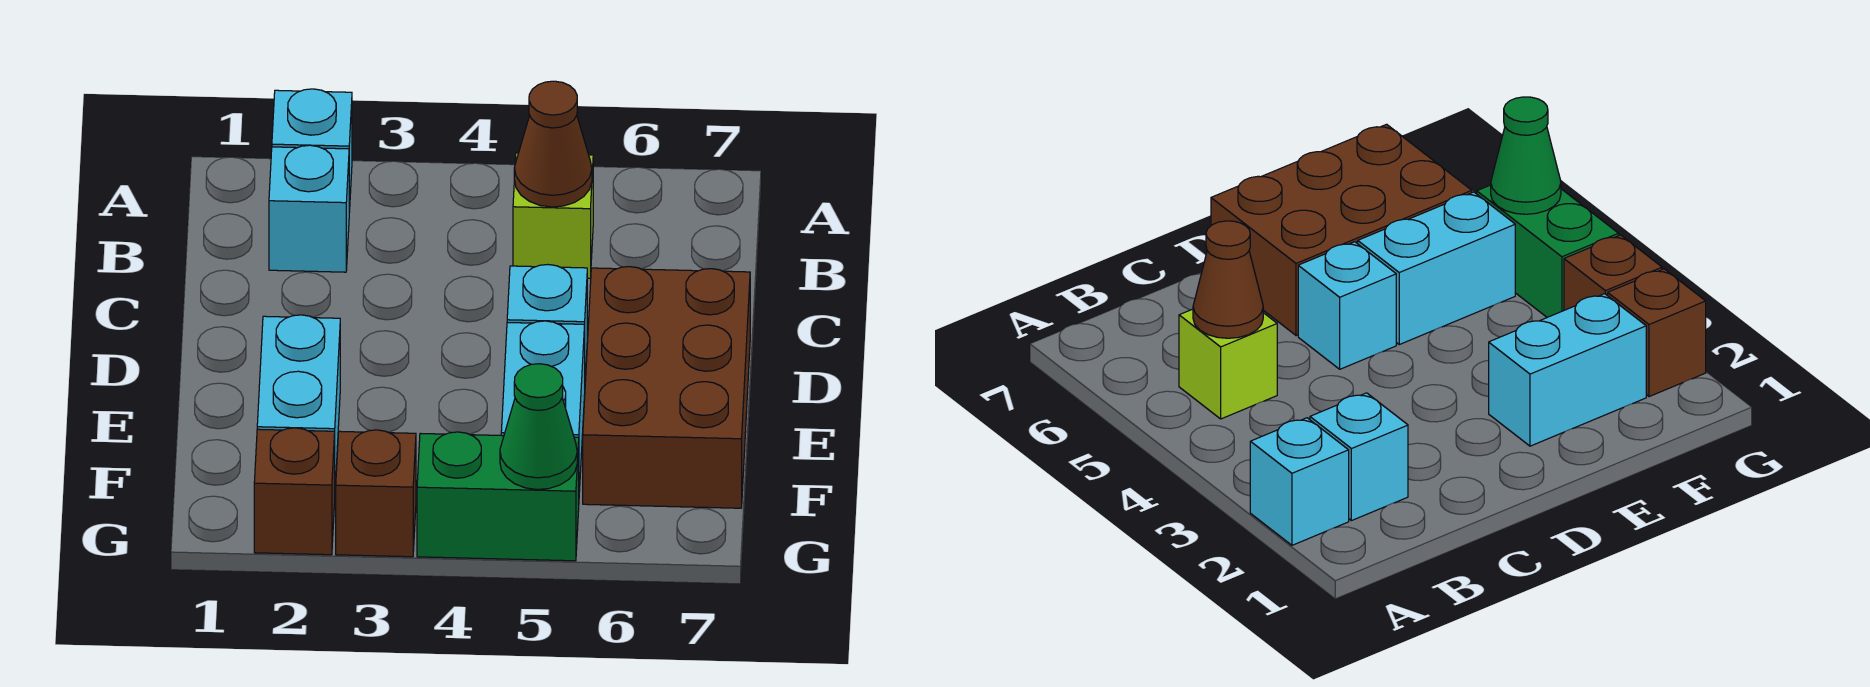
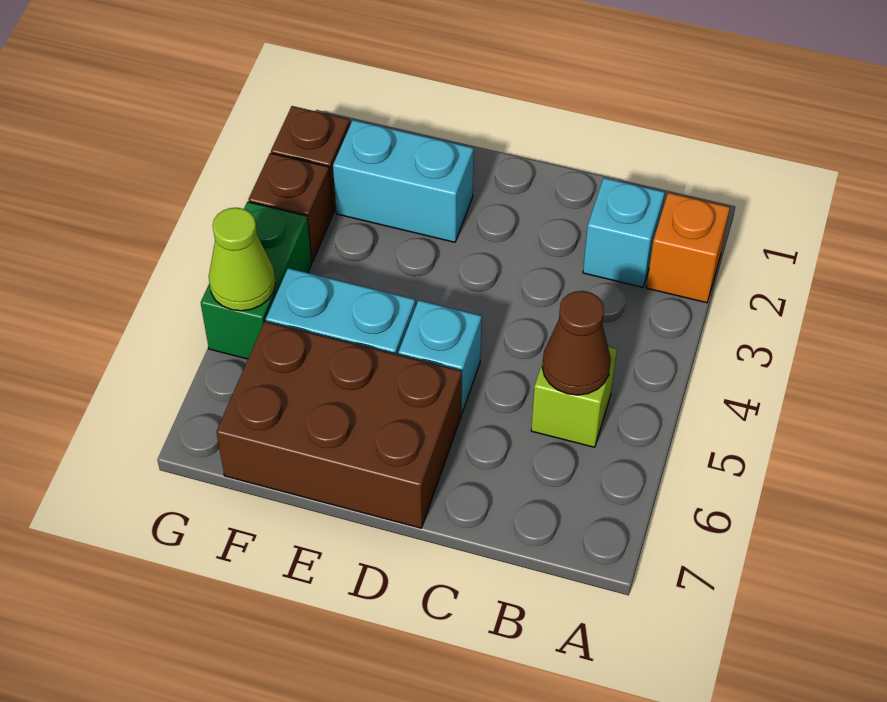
cyan brick A2 level 1 -> orange brick A2 level 1
green cone G5 level 2 -> lime cone G5 level 2

